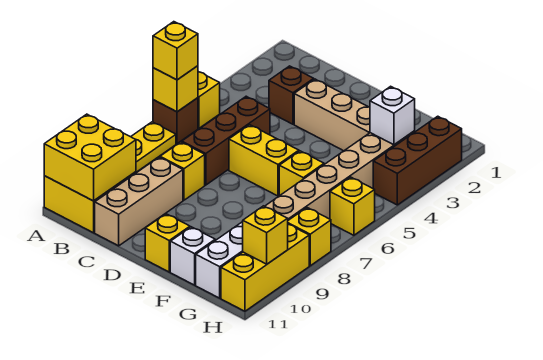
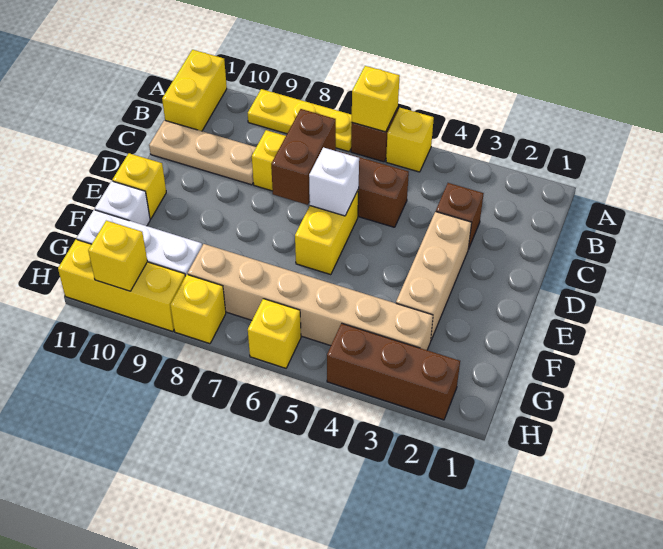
yellow brick A6 level 3 -> none
yellow brick A10:B11 level 2 -> none
none -> brown brick C7:D7 level 2
tan brick C9:C11 level 1 -> tan plate C9:C11 level 1
yellow brick F6 level 1 -> none
white brick G3 level 2 -> white brick D6 level 2

